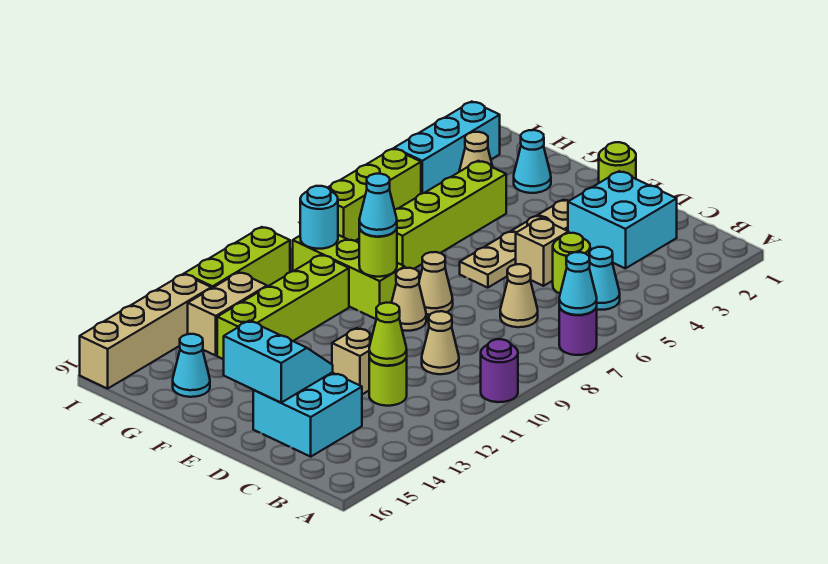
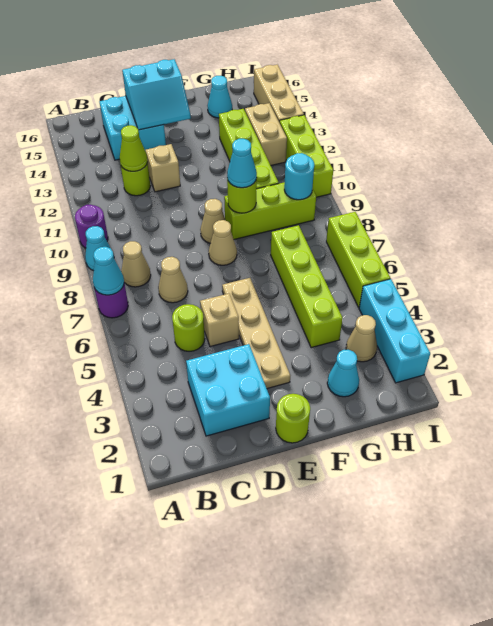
cyan cone B5 level 1 -> cyan cone A9 level 1
tan cone C10 level 1 -> tan cone B8 level 1
tan brick I13:I16 level 1 -> tan brick I13:I15 level 1

